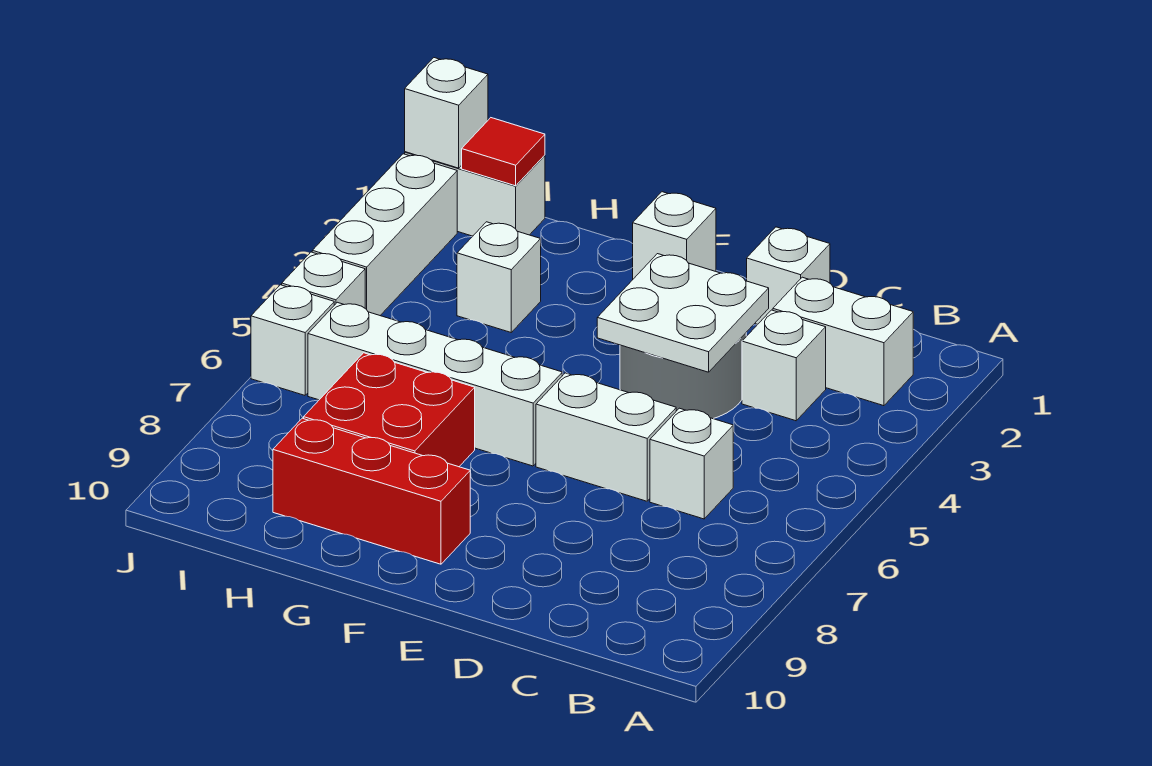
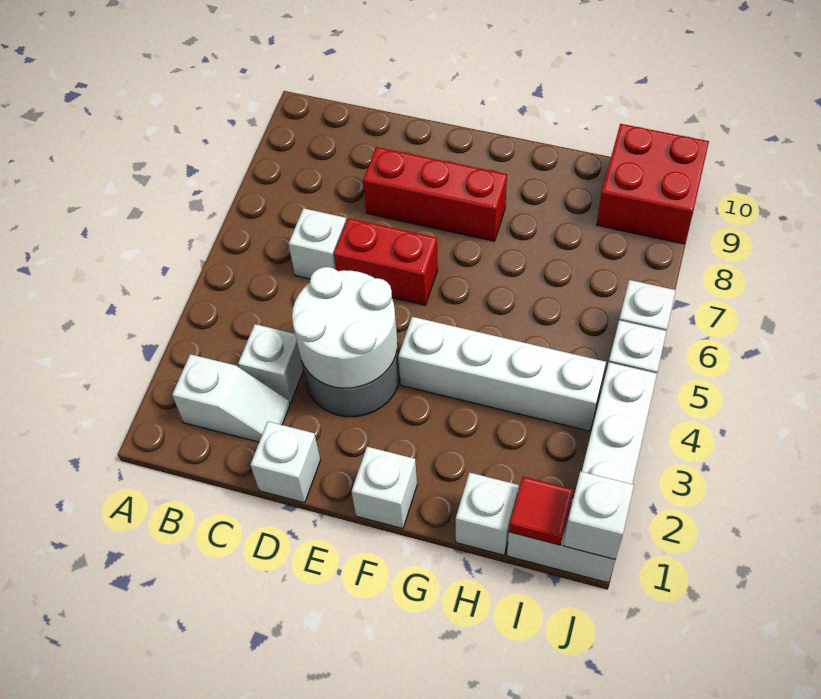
white brick B2:C2 level 1 -> white slope B2:C2 level 1 top B
white plate D3:E4 level 2 -> white round brick D3:E4 level 2
white brick D6:E6 level 1 -> red brick D6:E6 level 1
white brick F6:I6 level 1 -> white brick F4:I4 level 1
red brick F9:H9 level 1 -> red brick D8:F8 level 1
red brick G7:H8 level 1 -> red brick I9:J10 level 1
white brick H3 level 1 -> white brick H1 level 1

